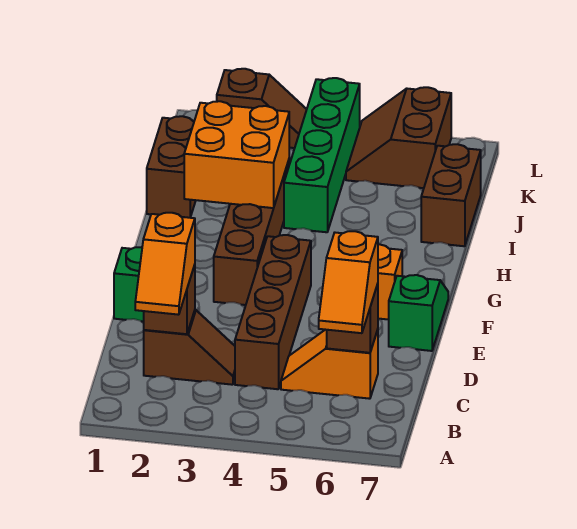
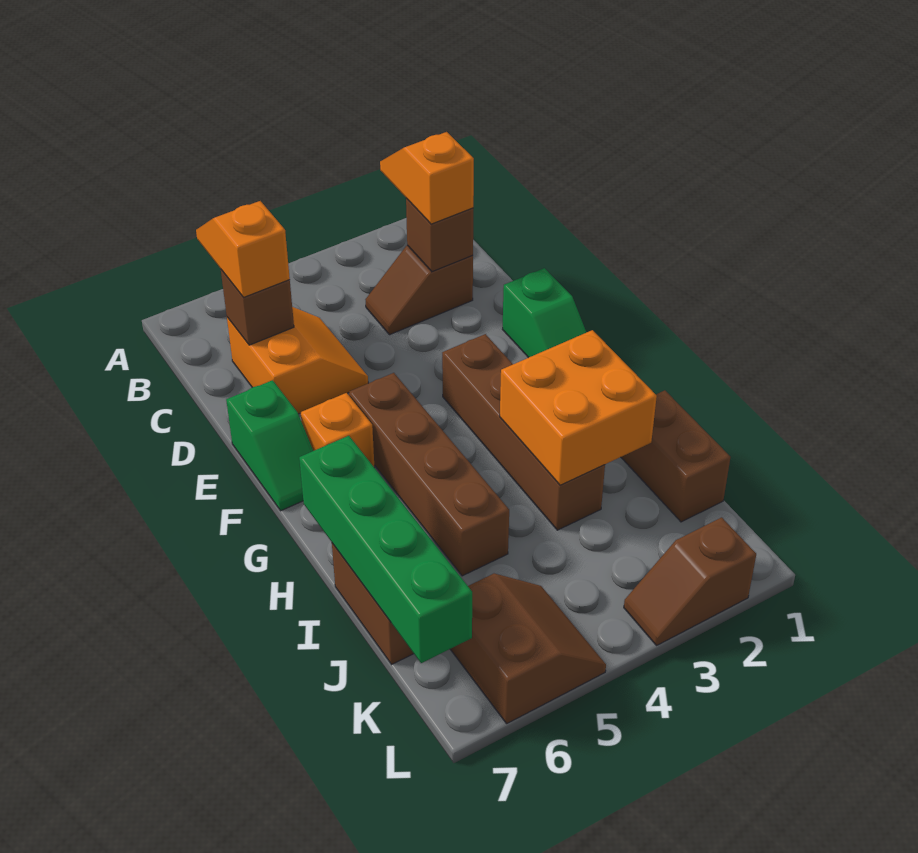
brown brick C4:F4 level 1 -> brown brick F5:I5 level 1
orange slope C5:C6 level 1 top 6 -> orange slope C5:D6 level 1 top 6
green brick I4:L4 level 1 -> green brick H7:K7 level 2

